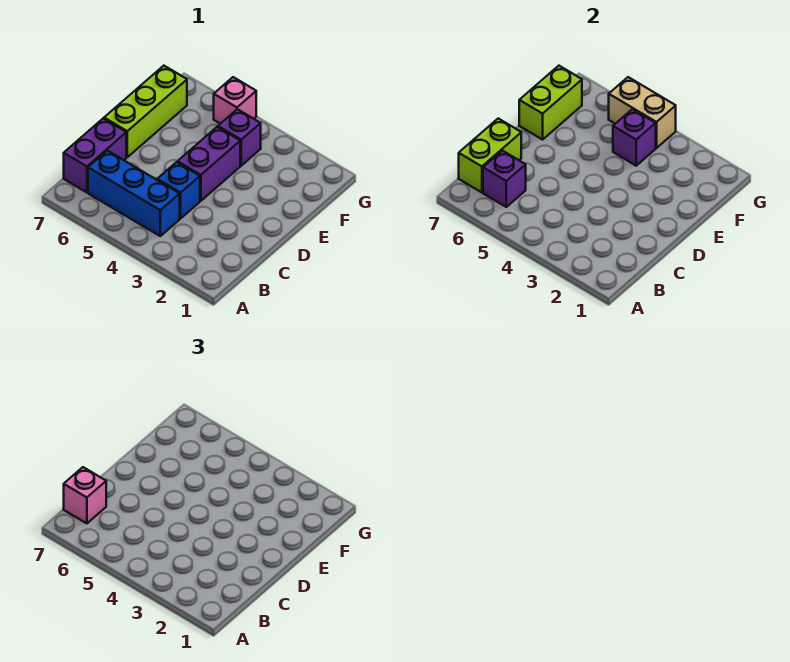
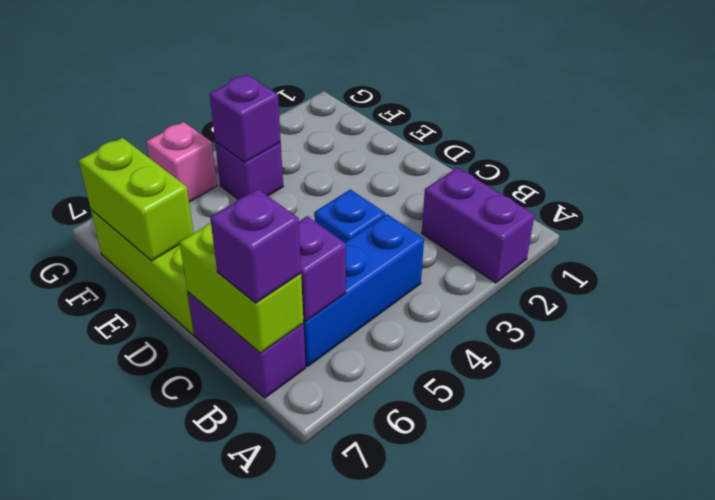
pink brick B7 level 3 -> purple brick B7 level 3
purple brick D4:E4 level 1 -> purple brick A2:B2 level 1
tan brick G4:G5 level 2 -> none

